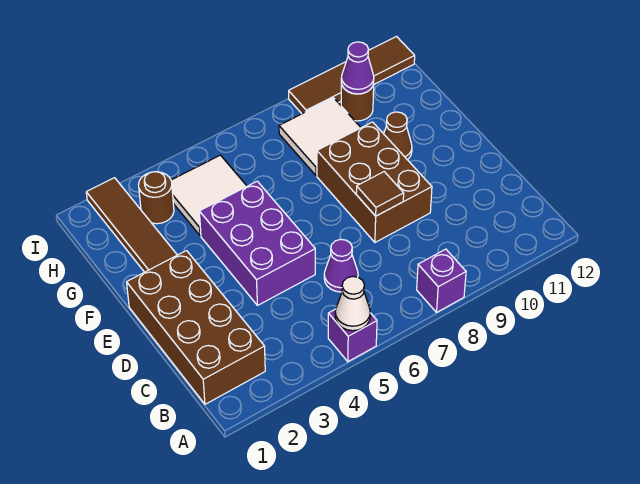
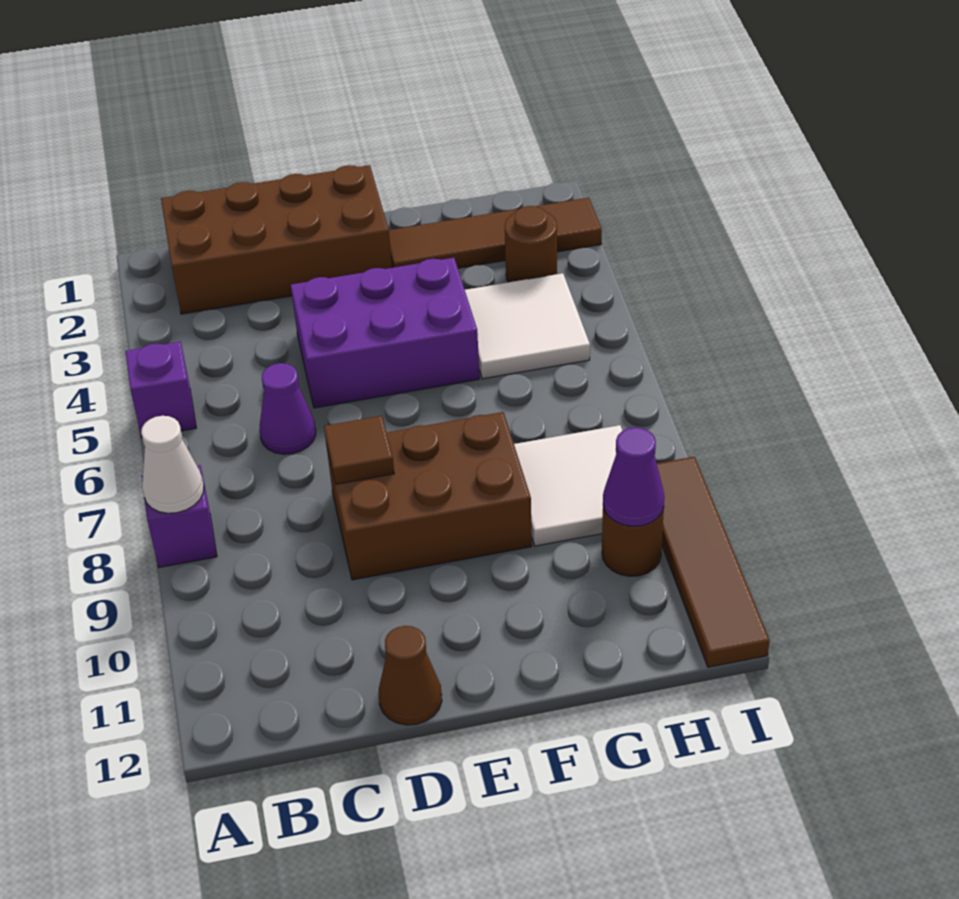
white cone A5 level 2 -> white cone A8 level 2
brown cone F10 level 1 -> brown cone D12 level 1

